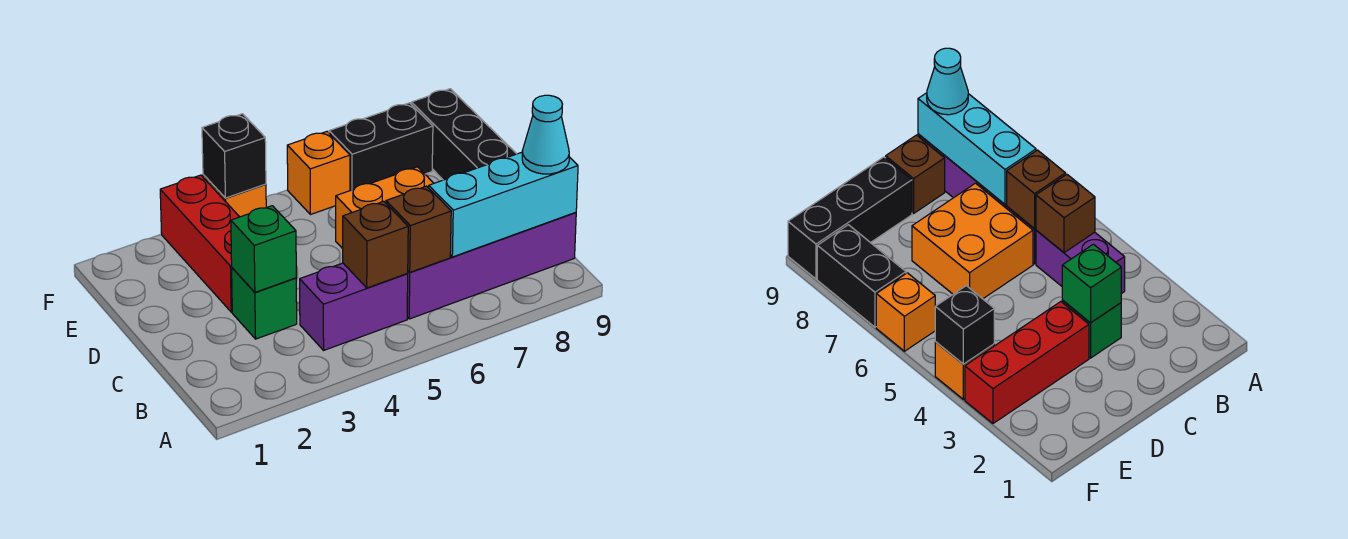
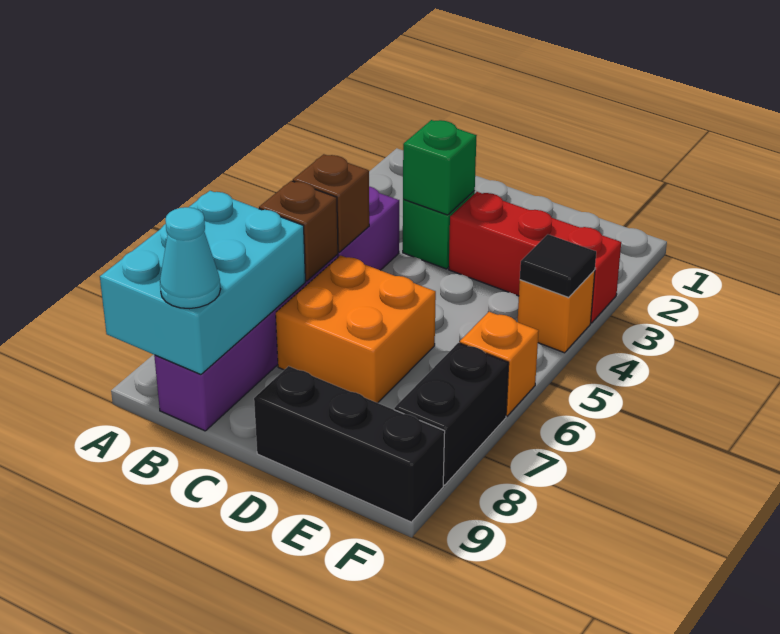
cyan brick B7:B9 level 2 -> cyan brick A7:B9 level 2
brown brick C9 level 1 -> none
black brick F4 level 2 -> black tile F4 level 2

